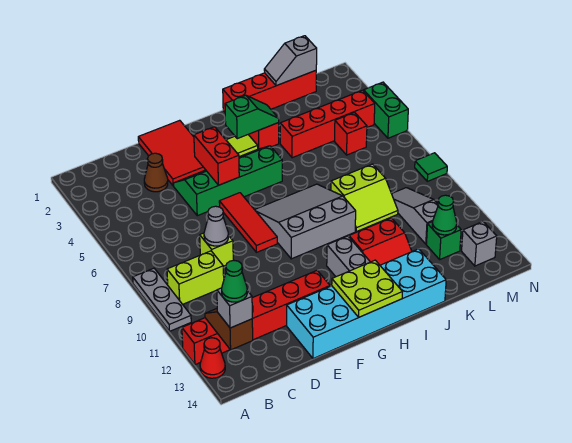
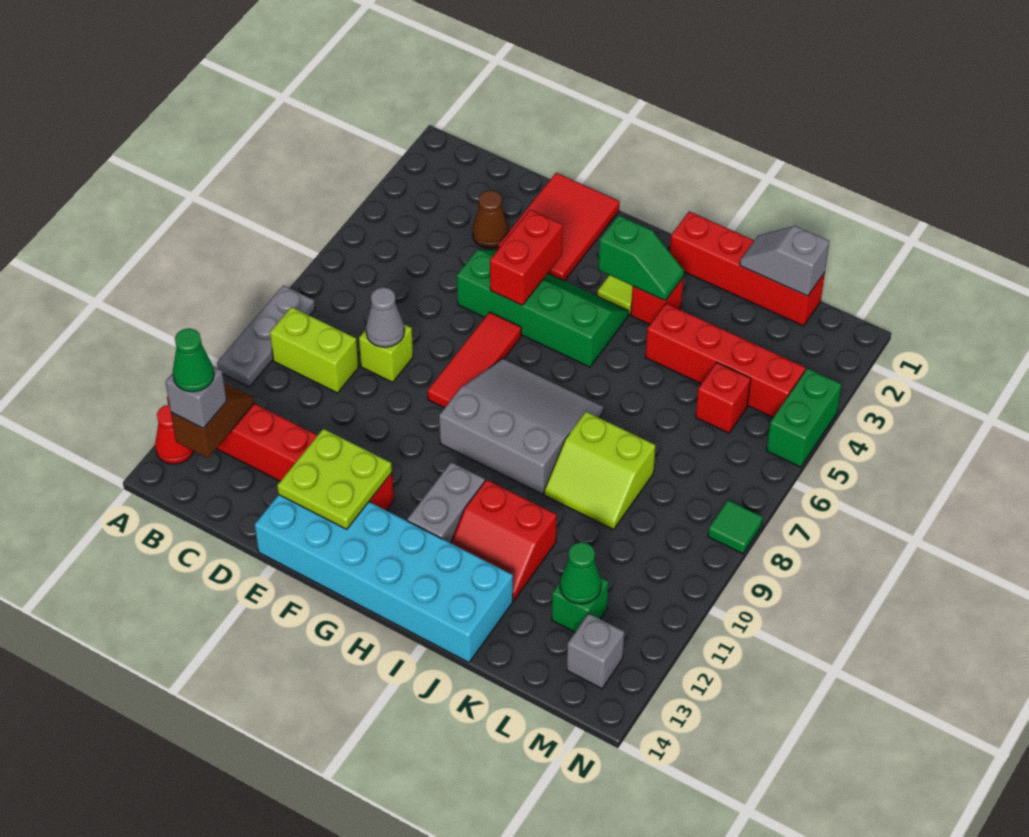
lime plate G13:H14 level 2 -> lime plate E12:F13 level 2
grey slope L9:L11 level 1 top 11 -> none

